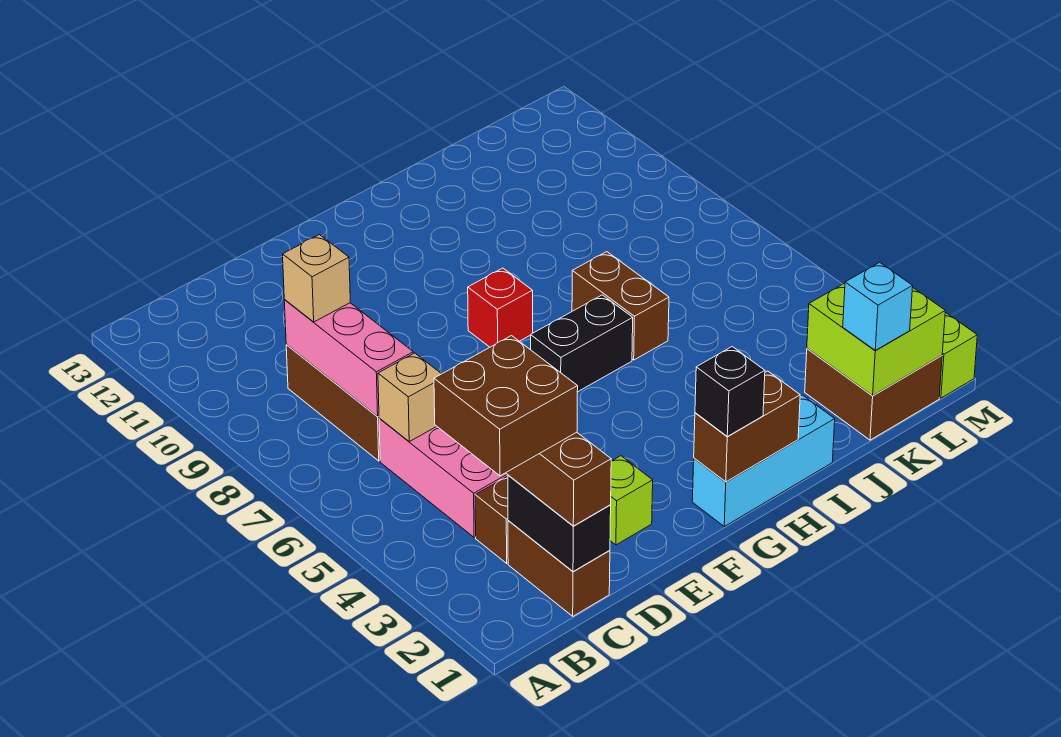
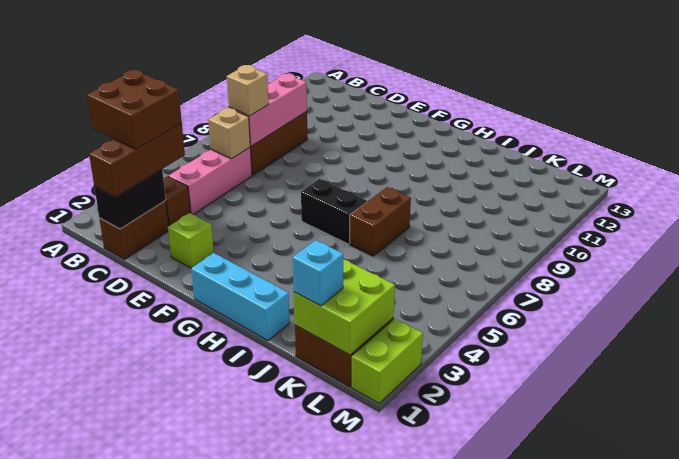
tan brick C9 level 3 -> tan brick C7 level 3
brown brick G1:H1 level 2 -> none
black brick G1 level 3 -> none
red brick G8 level 1 -> none

